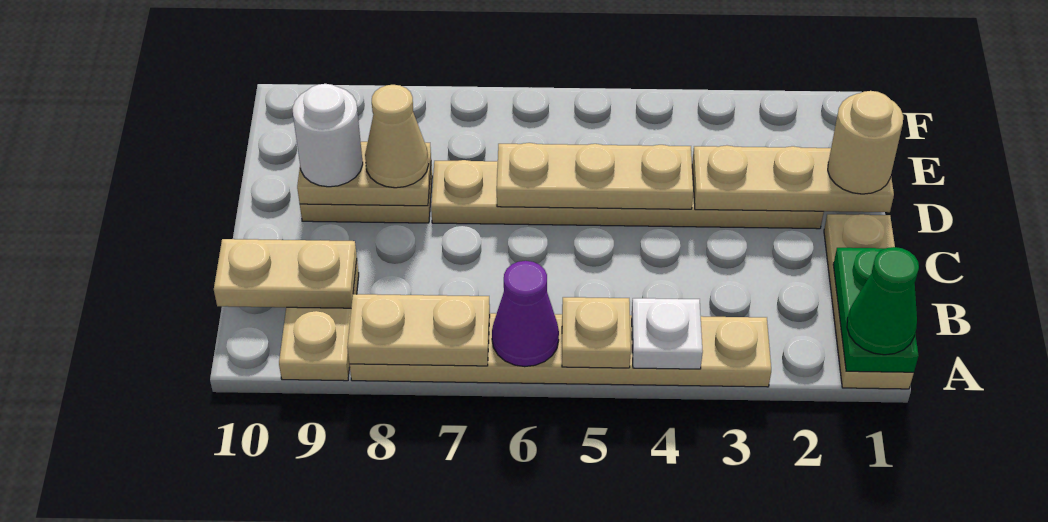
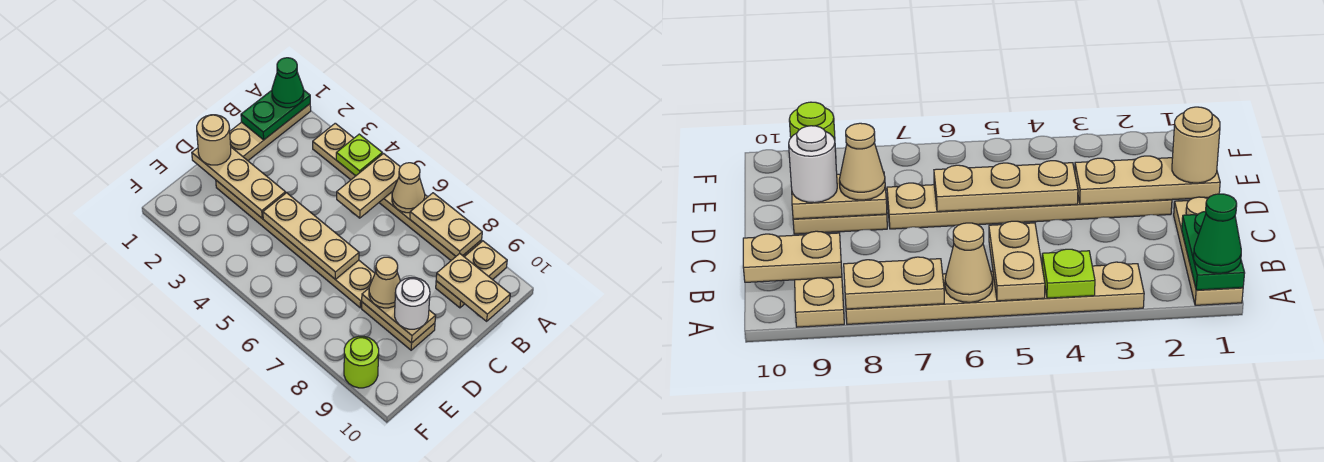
white plate A4 level 2 -> lime plate A4 level 2
tan plate A5 level 2 -> tan plate A5:B5 level 2
purple cone A6 level 2 -> tan cone A6 level 2
none -> lime round brick F9 level 1

